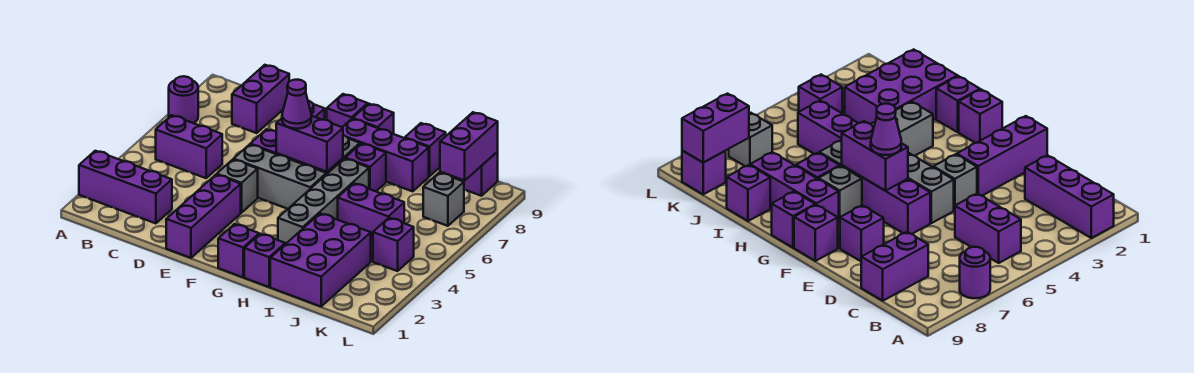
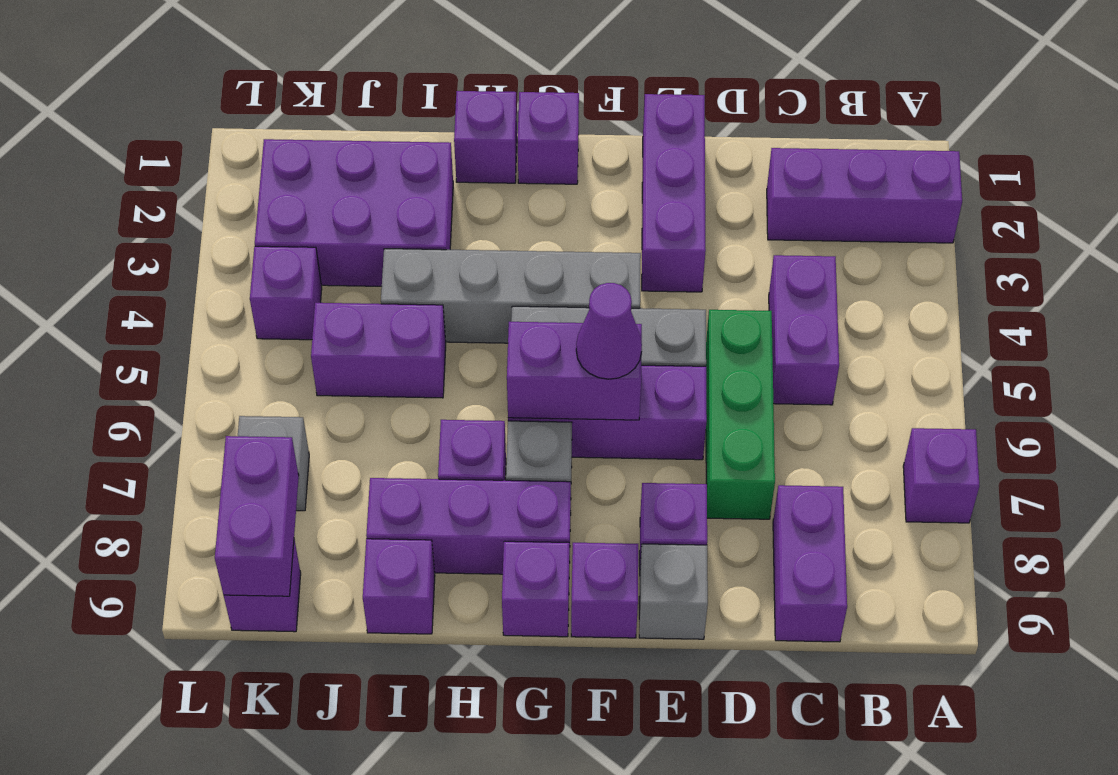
purple round brick A7 level 1 -> purple brick A7 level 1
purple brick B5:C5 level 1 -> purple brick C4:C5 level 1
none -> green brick D5:D7 level 1
grey brick E4 level 1 -> grey brick E9 level 1
grey brick H3:H6 level 1 -> grey brick F4:I4 level 1
purple brick I1:J3 level 1 -> purple brick I2:K3 level 1

